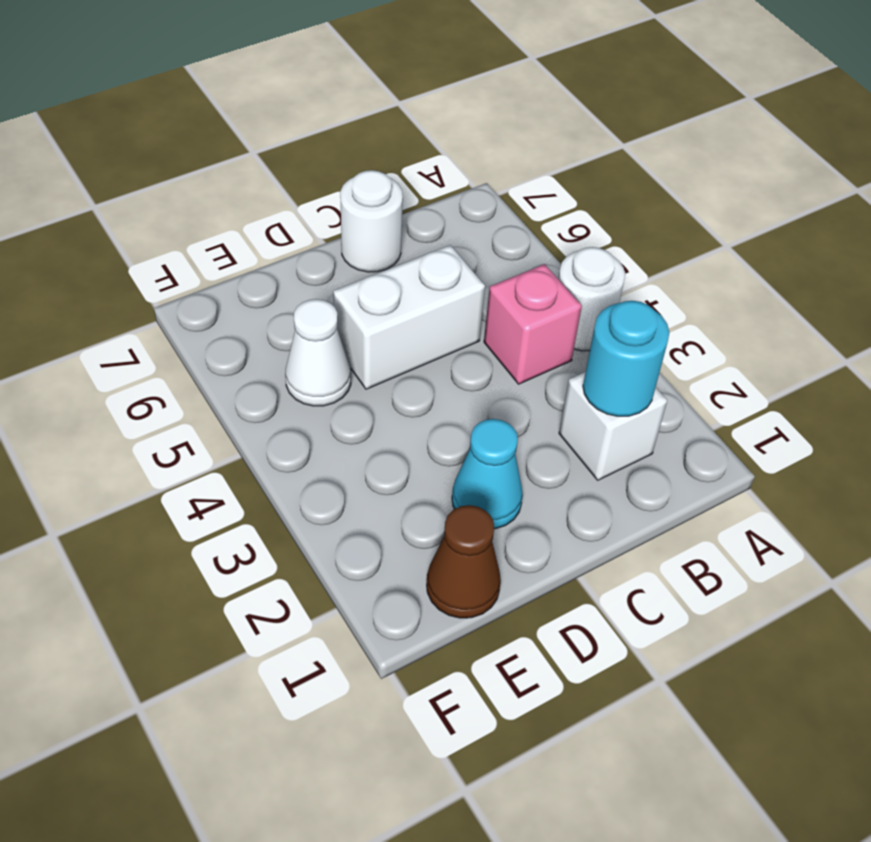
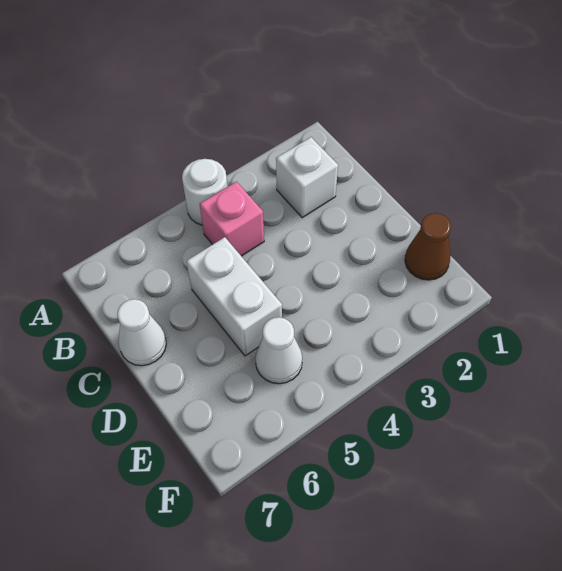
cyan round brick B2 level 2 -> none
white round brick C7 level 1 -> white cone C7 level 1
cyan cone D2 level 1 -> none

